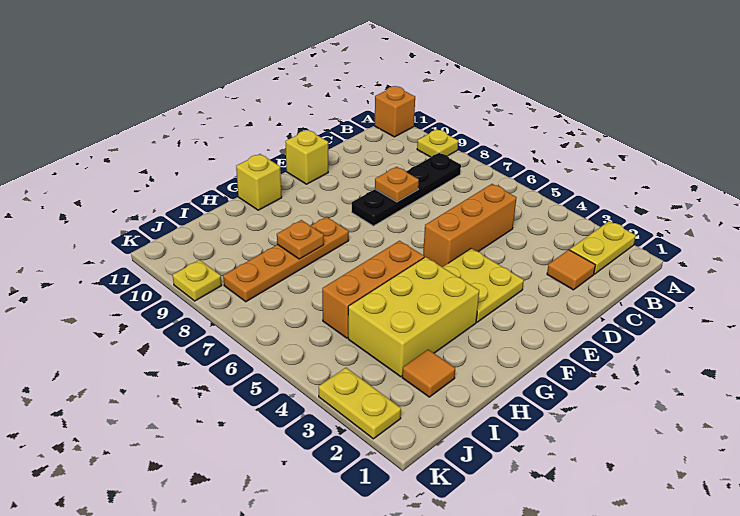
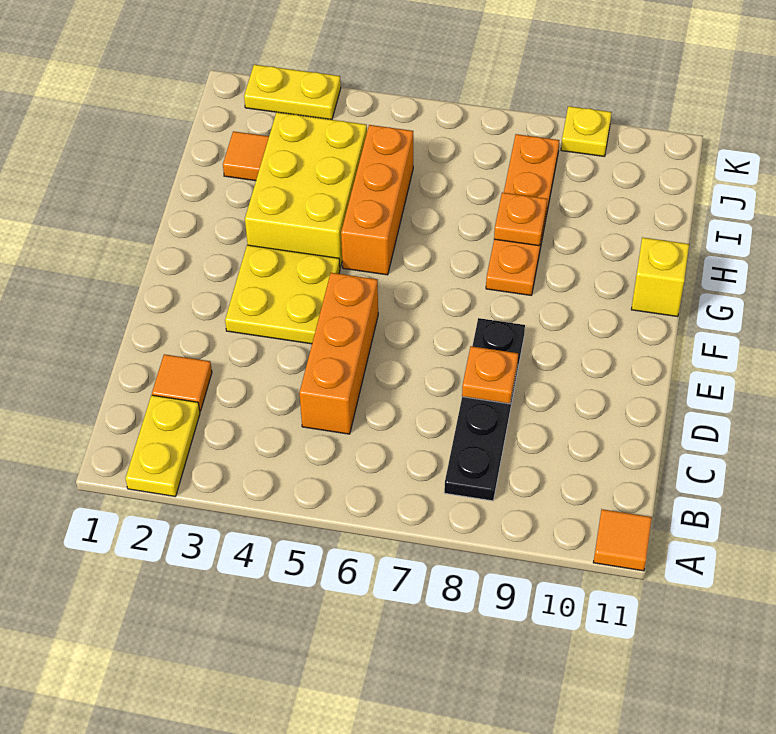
yellow plate A9 level 1 -> none
orange brick A11 level 1 -> orange tile A11 level 1
yellow brick E11 level 1 -> none

